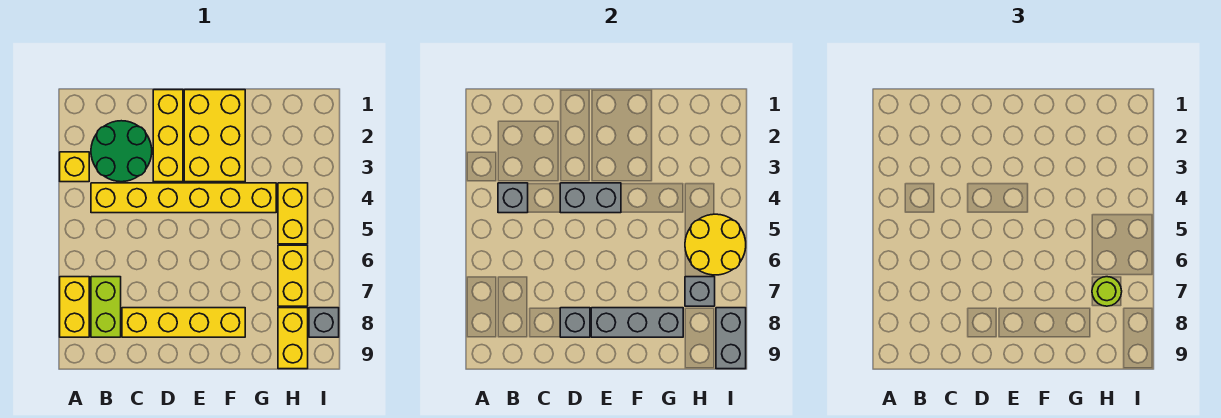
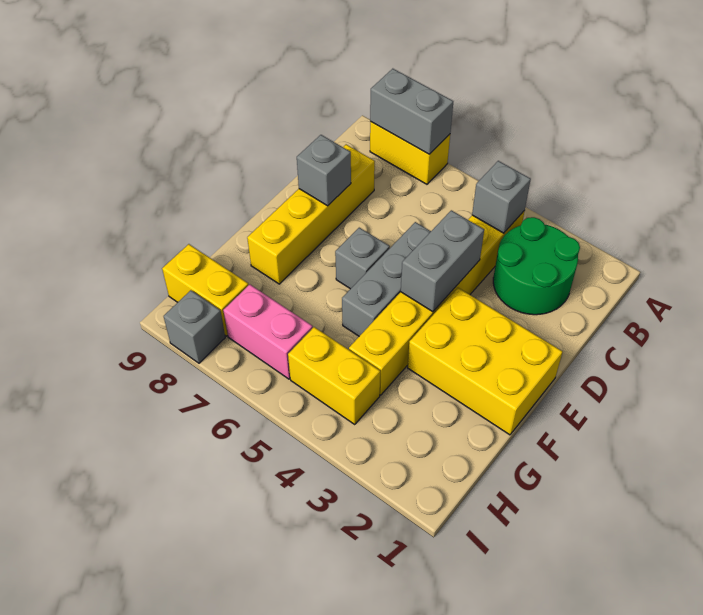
yellow brick A3 level 1 -> none
lime brick B7:B8 level 1 -> none
yellow brick D1:D3 level 1 -> none
grey brick E8:G8 level 2 -> grey brick D5:F5 level 1
yellow round brick H5:I6 level 2 -> none
yellow brick H6:H7 level 1 -> pink brick H6:H7 level 1
grey brick H7 level 2 -> grey brick E6 level 1
lime round brick H7 level 3 -> none
grey brick I8:I9 level 2 -> grey brick A7:A8 level 2

